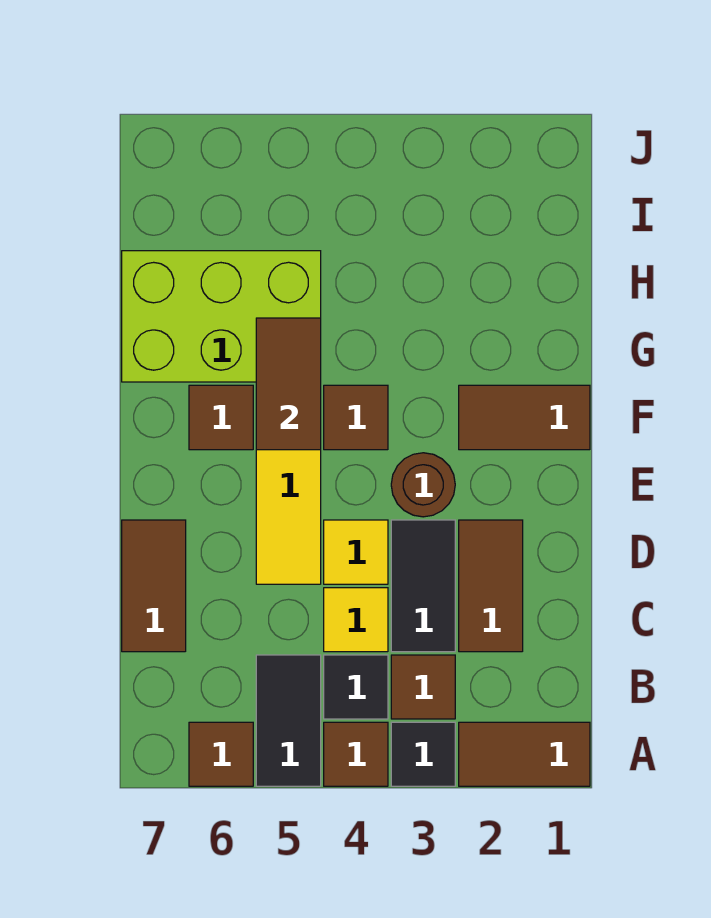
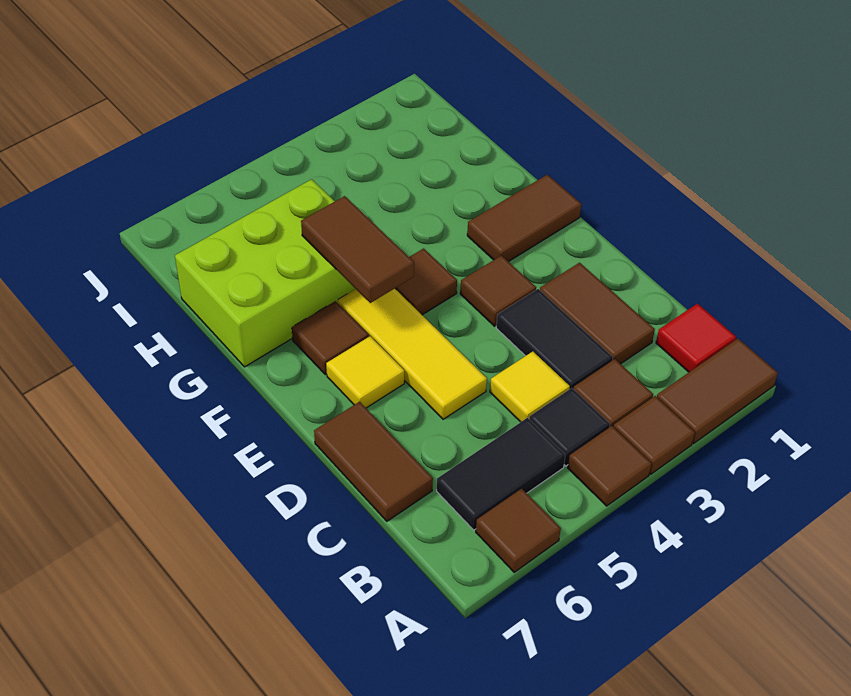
black tile A3 level 1 -> brown tile A3 level 1
black tile A5:B5 level 1 -> black tile B5:B6 level 1
none -> red tile B1 level 1
yellow tile D4 level 1 -> yellow tile E6 level 1
brown round brick E3 level 1 -> brown tile E3 level 1

